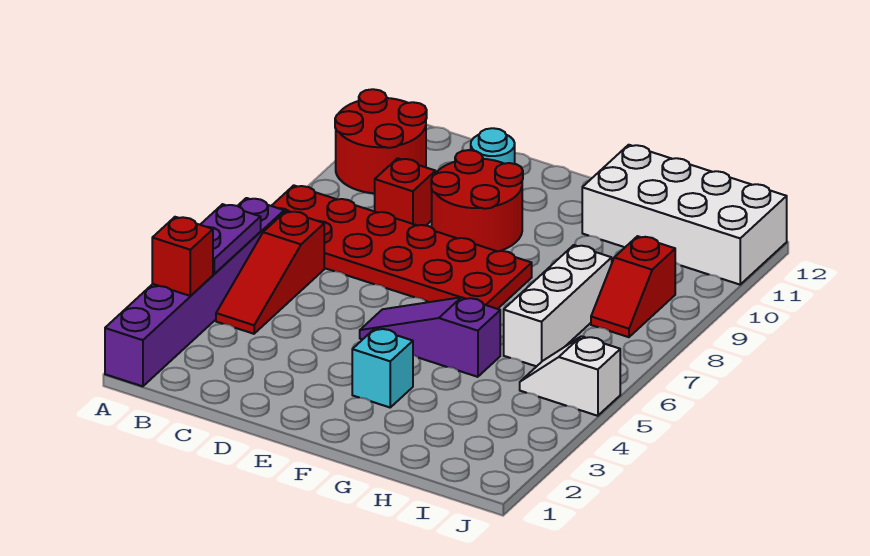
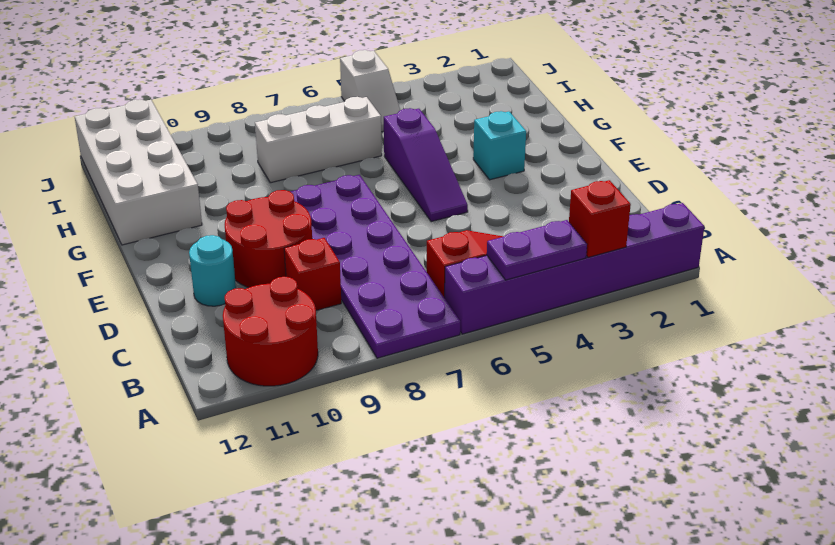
red plate A7:F8 level 1 -> purple plate A7:F8 level 1
red slope I8:I9 level 1 top 9 -> none

